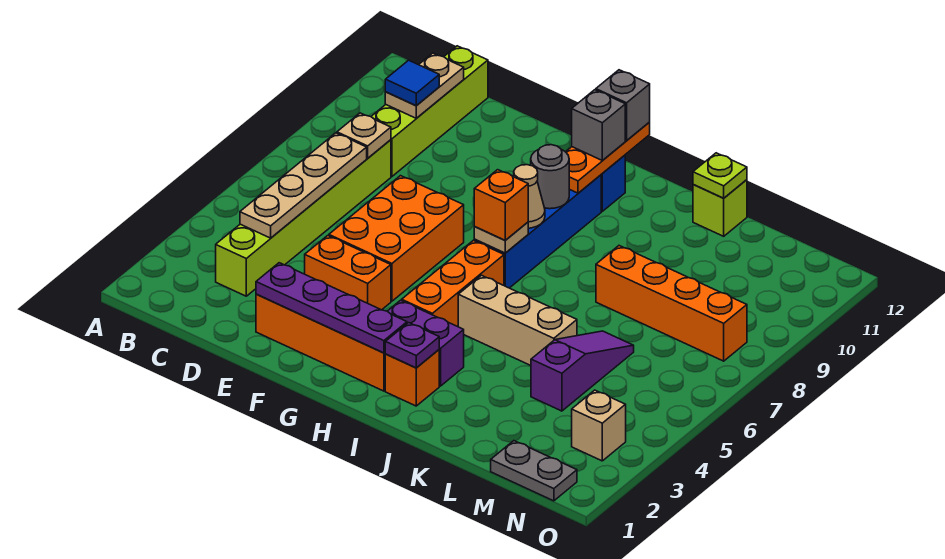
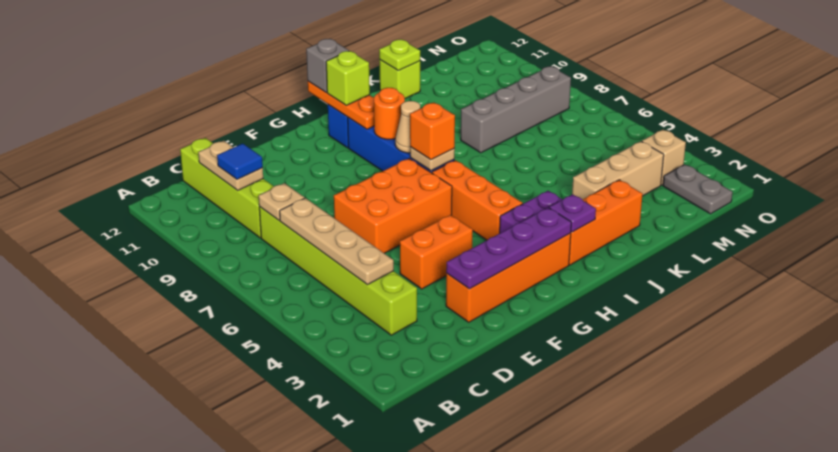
orange brick E5:F7 level 1 -> orange brick E6:G7 level 1
grey round brick H9 level 2 -> orange round brick H9 level 2
grey brick H11 level 3 -> lime brick H11 level 3
orange brick I2 level 1 -> orange brick I2:K2 level 1
tan brick I5:K5 level 1 -> tan brick K3:M3 level 1
orange brick K8:N8 level 1 -> grey brick K8:N8 level 1
purple slope L4:L6 level 1 top 4 -> none
grey plate M1:N1 level 1 -> grey plate N1:N2 level 1

